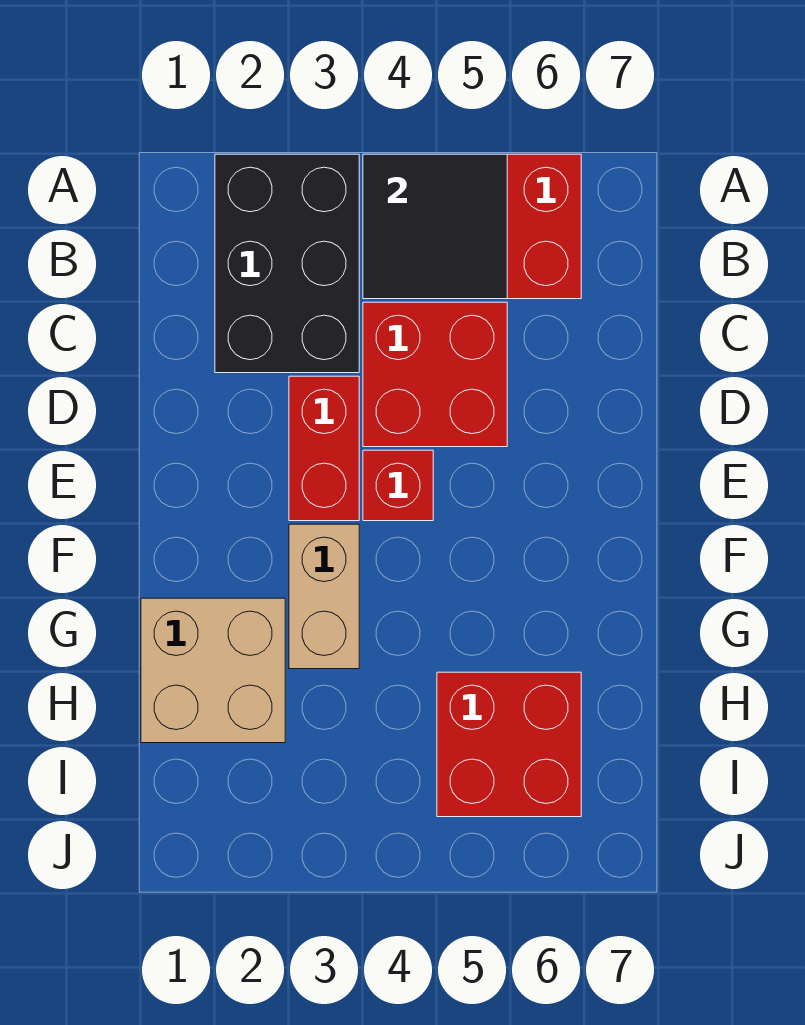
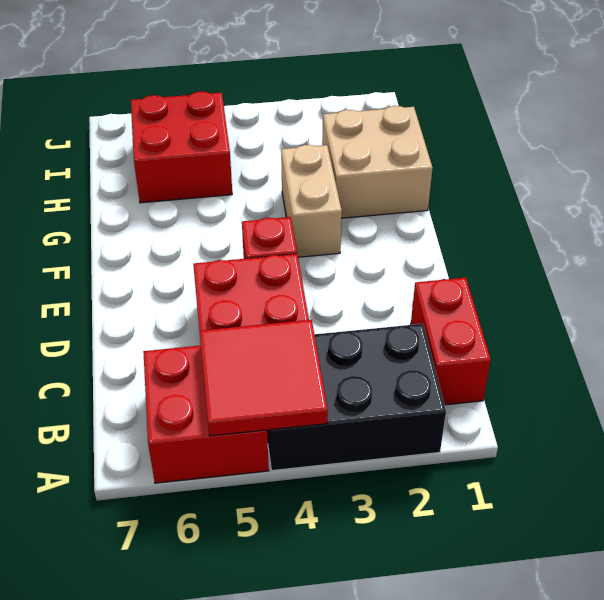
black brick A2:C3 level 1 -> black brick A2:B4 level 1
black tile A4:B5 level 2 -> red tile A4:B5 level 2
red brick D3:E3 level 1 -> red brick B1:C1 level 1

